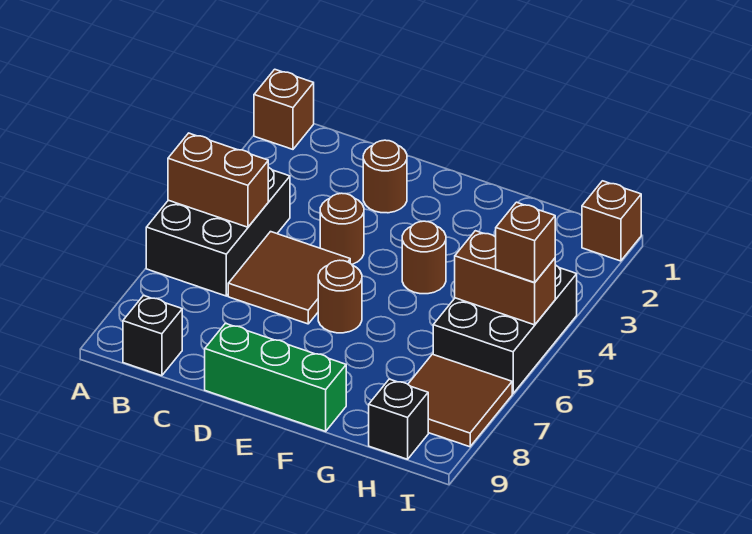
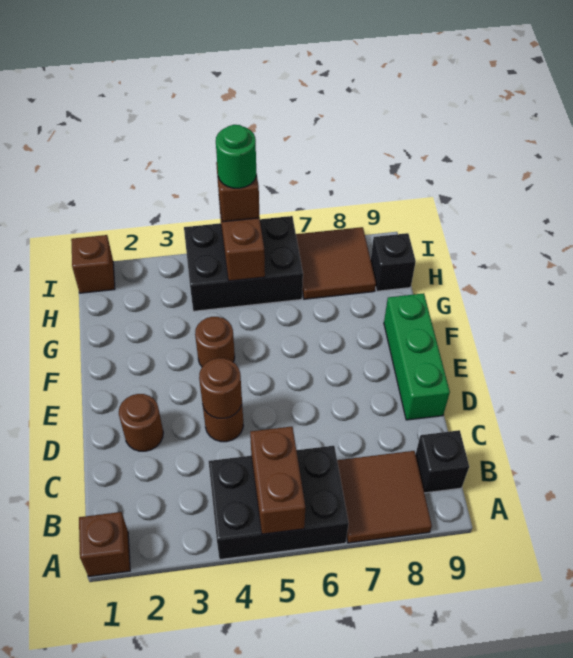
brown tile C5:D6 level 1 -> brown tile A7:B8 level 1
brown round brick E6 level 1 -> brown round brick D4 level 2
none -> green round brick I5 level 4

